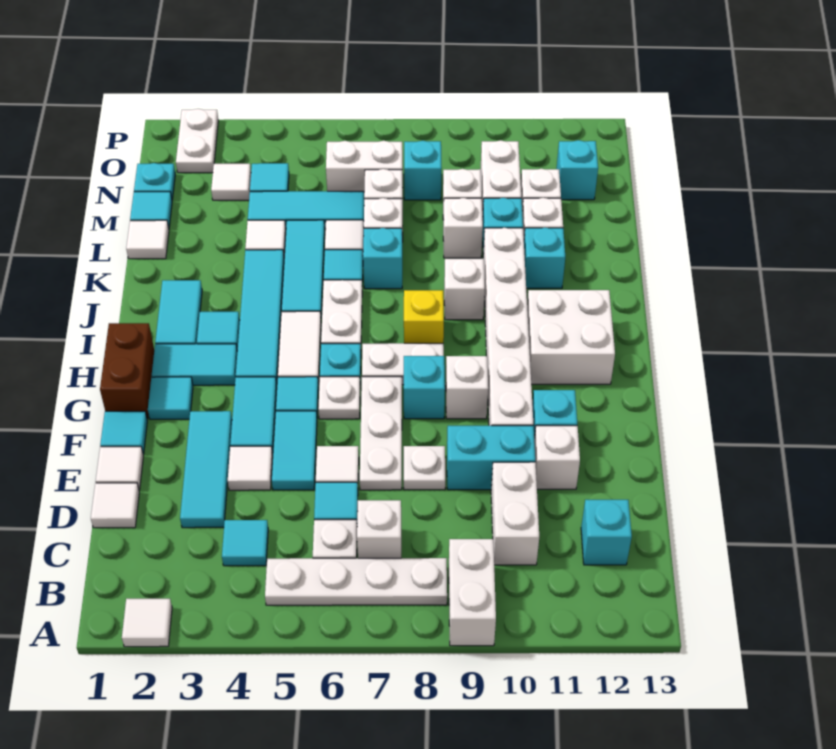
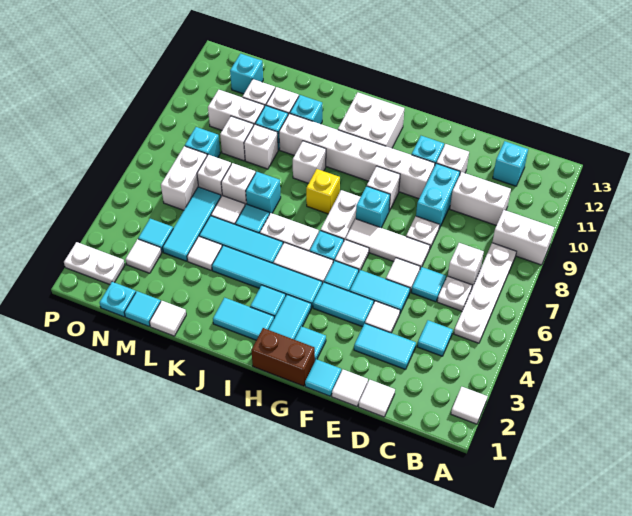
cyan tile D3:F3 level 1 -> cyan tile D3:E3 level 1
white plate E7:G7 level 1 -> white tile E7:G7 level 1

